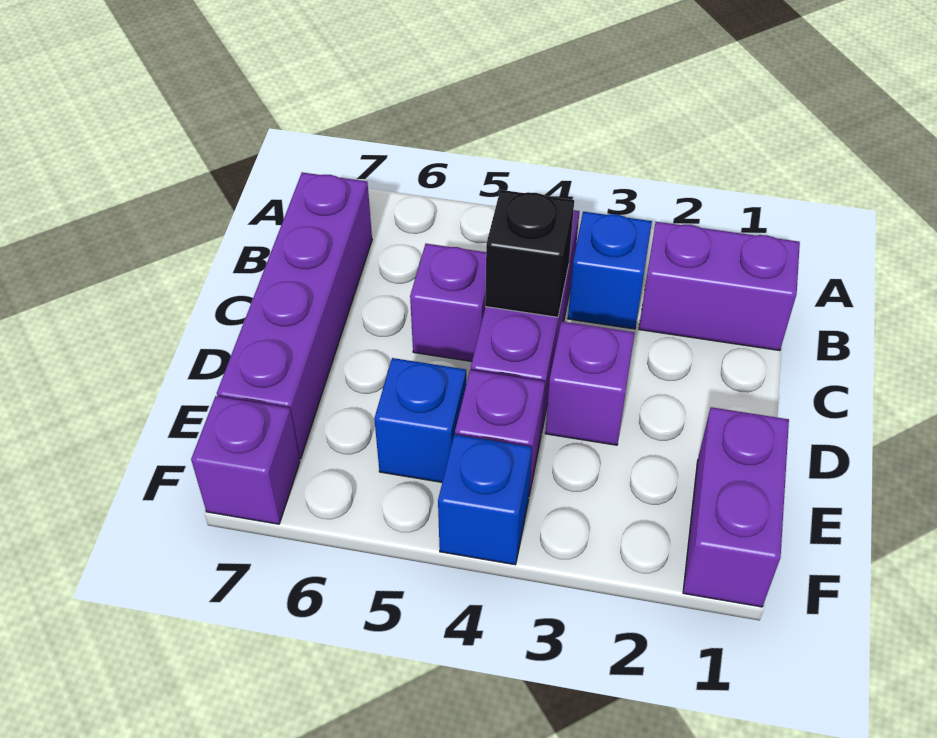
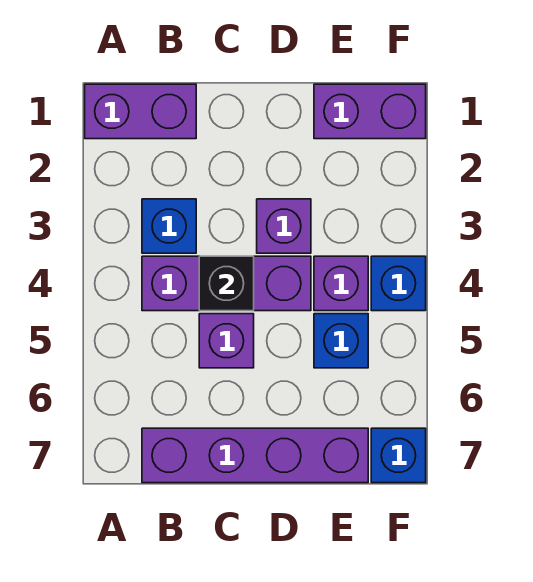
purple brick B1:B2 level 1 -> purple brick A1:B1 level 1
purple brick F7 level 1 -> blue brick F7 level 1

